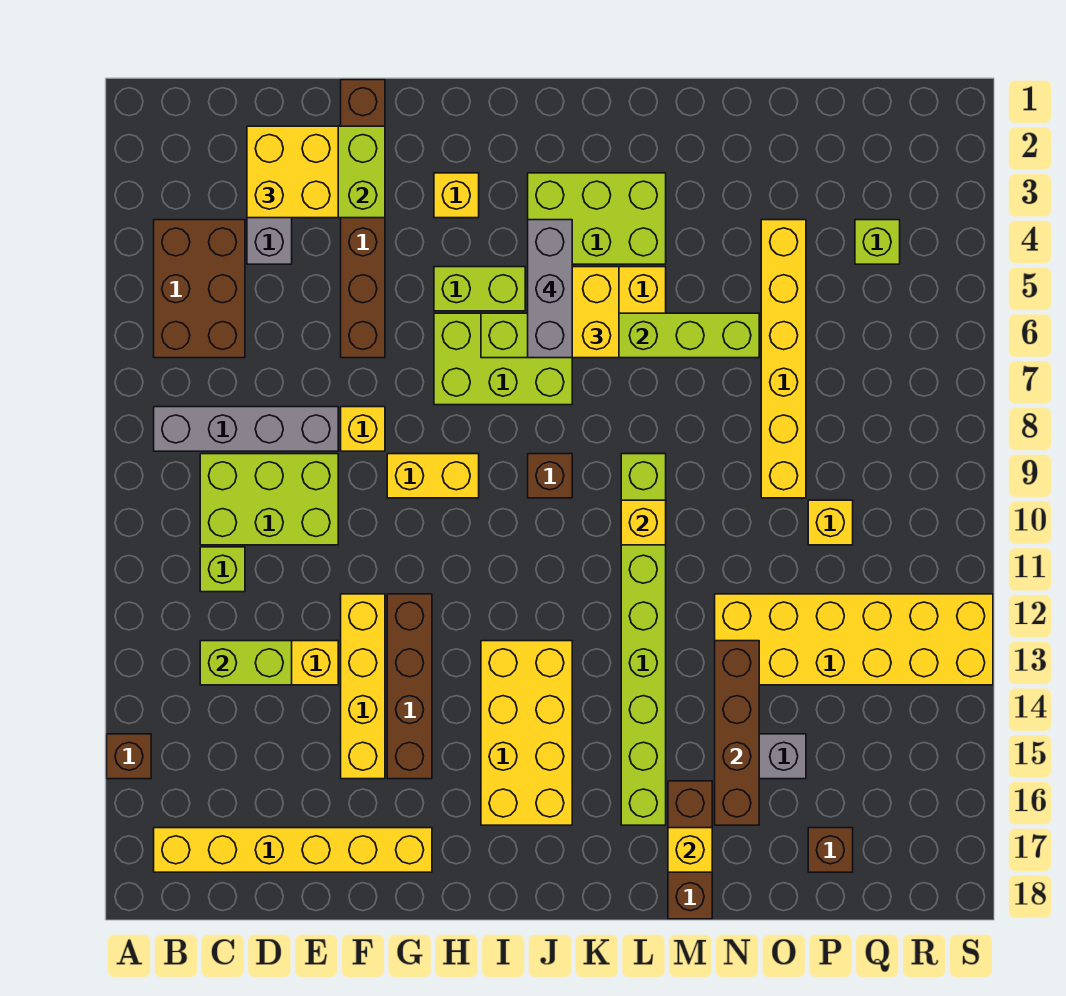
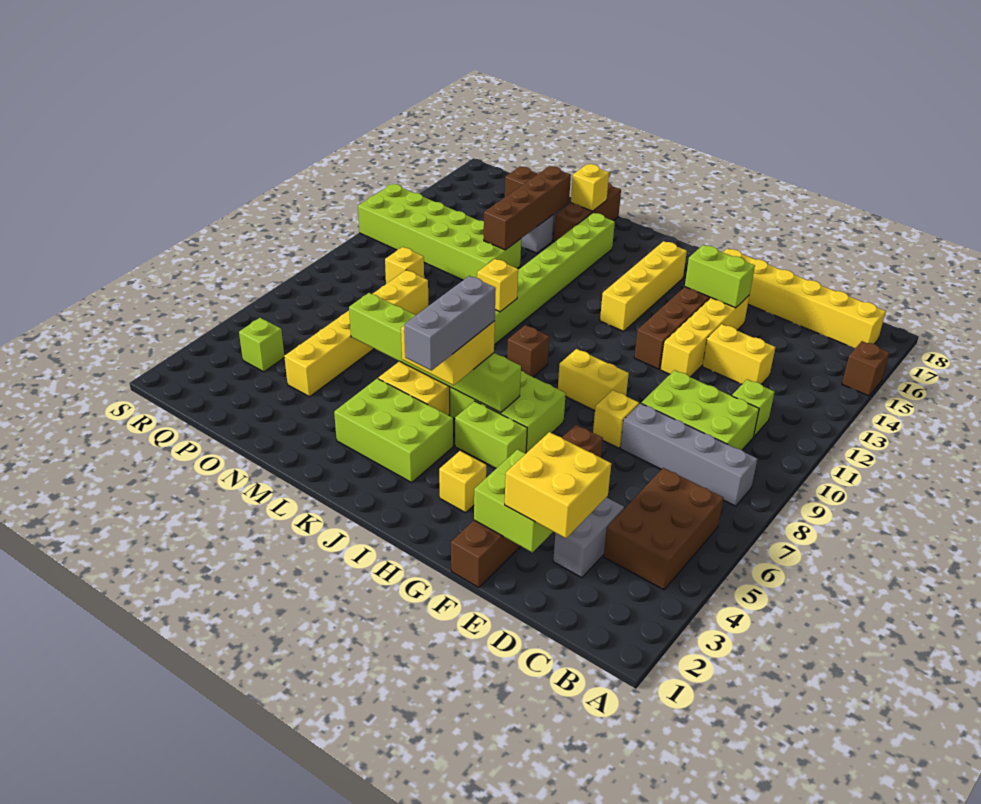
lime brick C13:D13 level 2 -> lime brick F15:G15 level 2
yellow brick I13:J16 level 1 -> yellow brick I13:I16 level 1
yellow brick N12:S13 level 1 -> lime brick N12:S13 level 1

